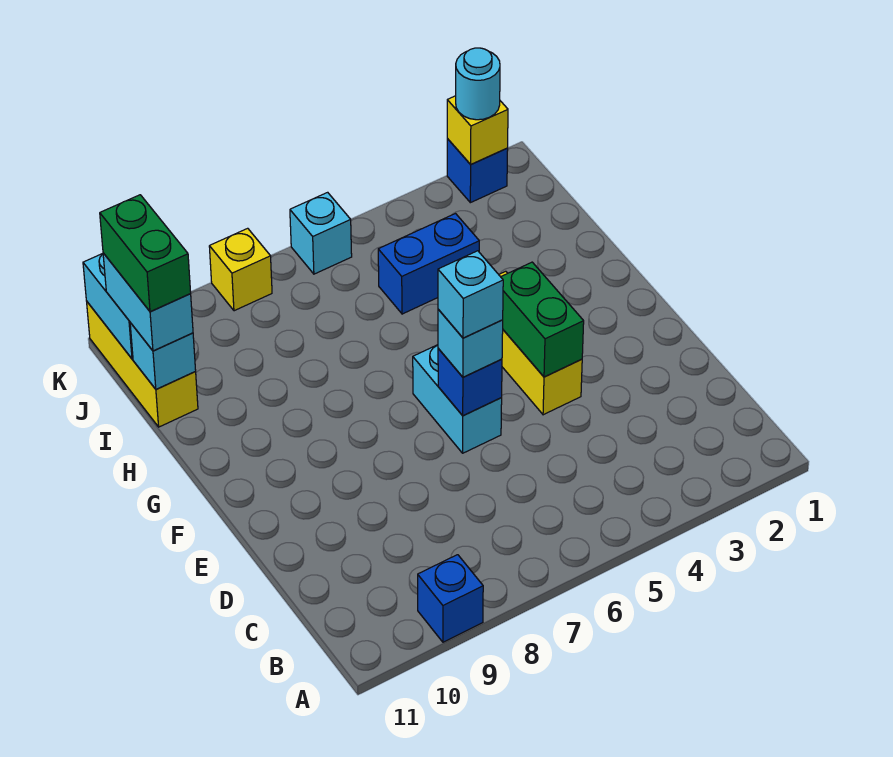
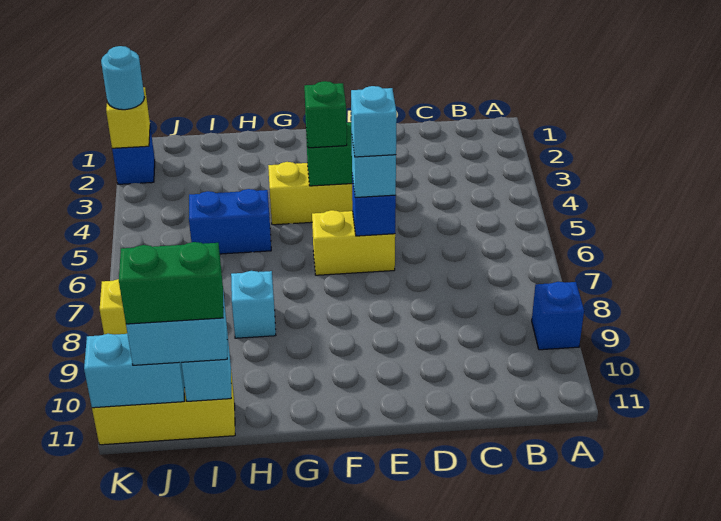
cyan brick E6:F6 level 1 -> yellow brick E6:F6 level 1
none -> green brick F4 level 3
blue brick I4:I5 level 1 -> blue brick H5:I5 level 1
cyan brick K6 level 1 -> cyan brick H8 level 1

